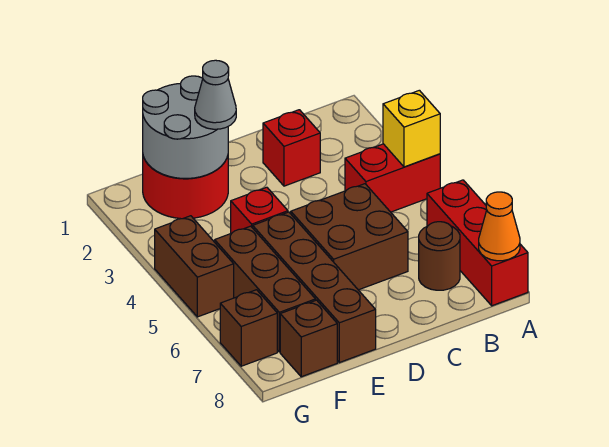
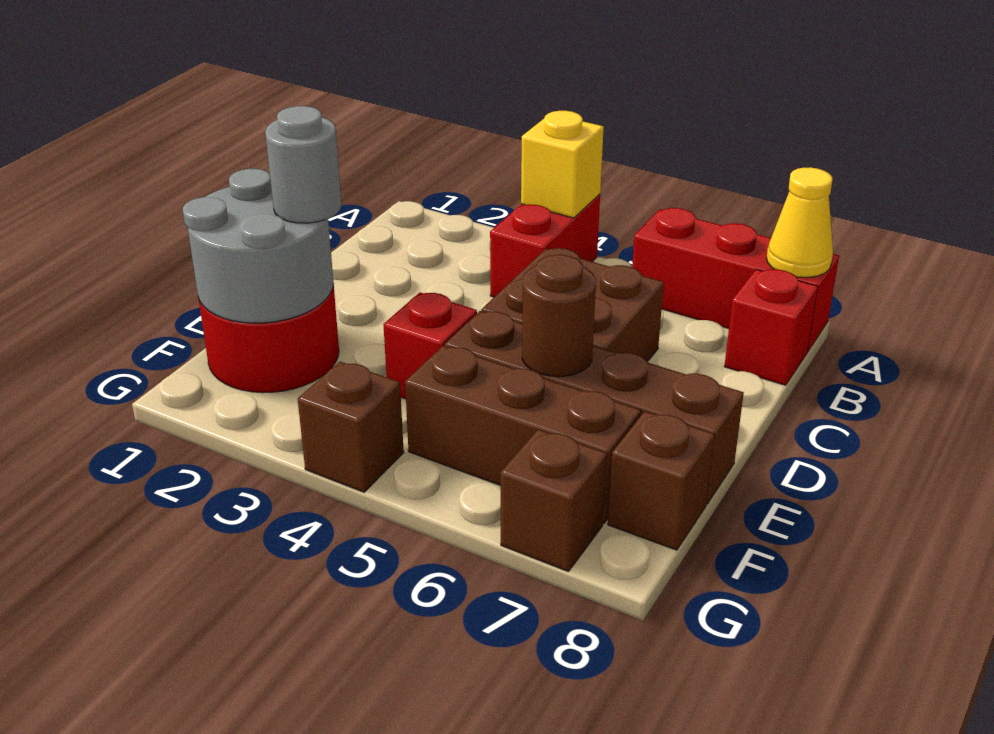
orange cone A8 level 2 -> yellow cone A8 level 2
brown round brick B7 level 1 -> brown round brick E6 level 2
red brick C2 level 1 -> red brick B8 level 1
grey cone E2 level 3 -> grey round brick E2 level 3
brown brick G4:G5 level 1 -> brown brick G4 level 1

